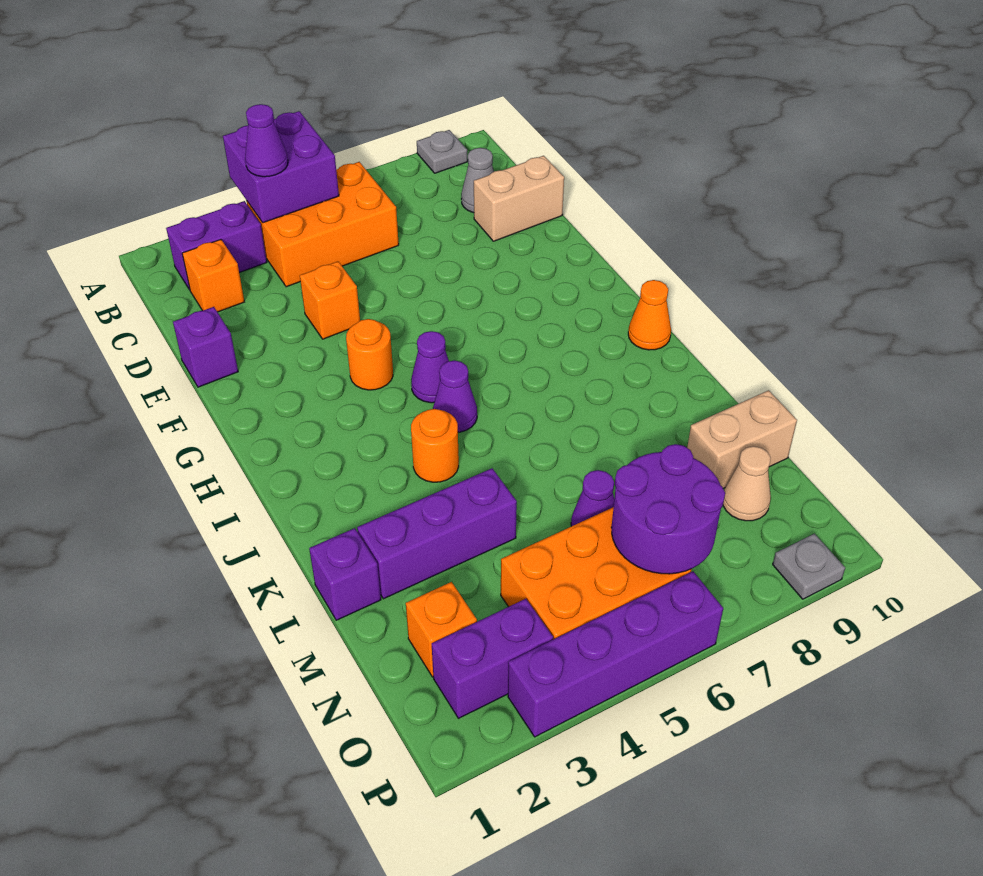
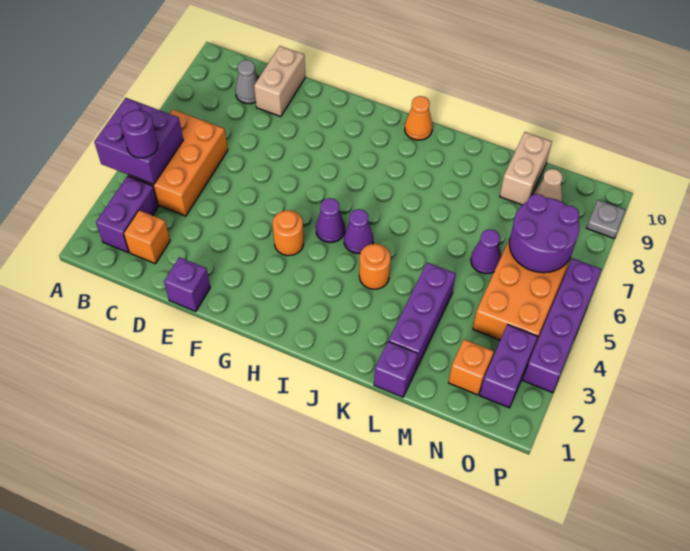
grey plate A9 level 1 -> none
purple cone B4 level 3 -> purple round brick B4 level 3
orange brick E4 level 1 -> none

